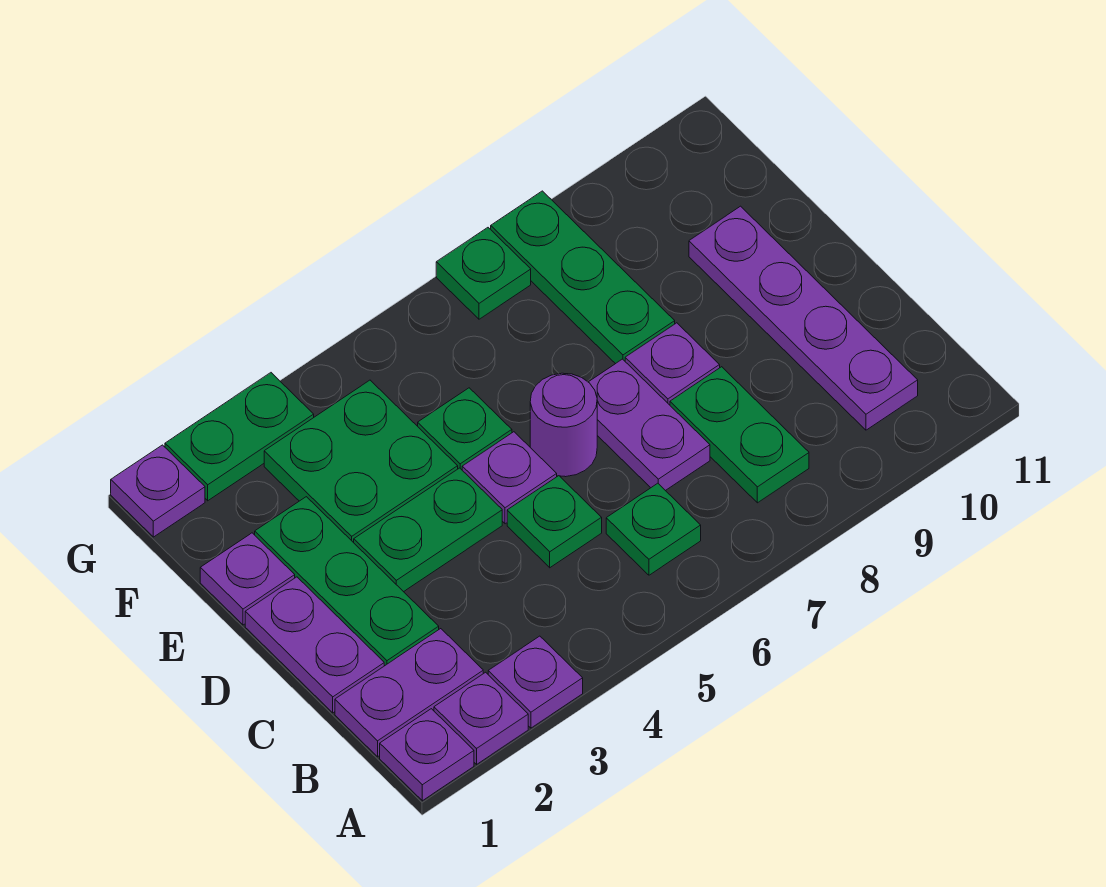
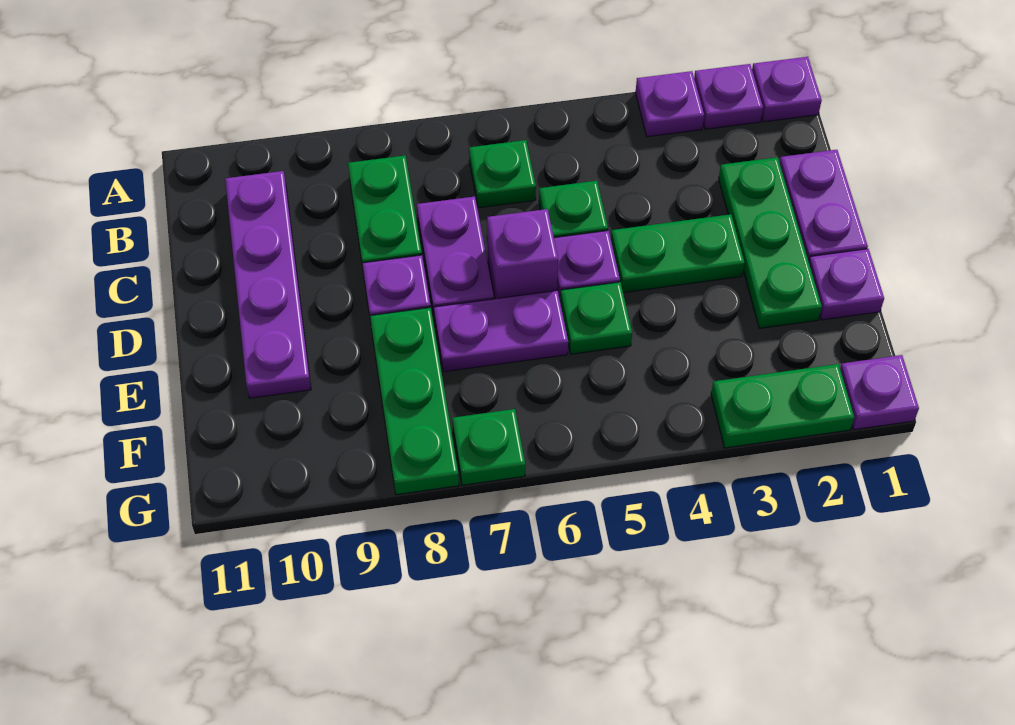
purple plate B1:B2 level 1 -> purple plate E6:E7 level 1
purple round brick D6 level 1 -> purple brick D6 level 1
green plate E3:F4 level 1 -> none

